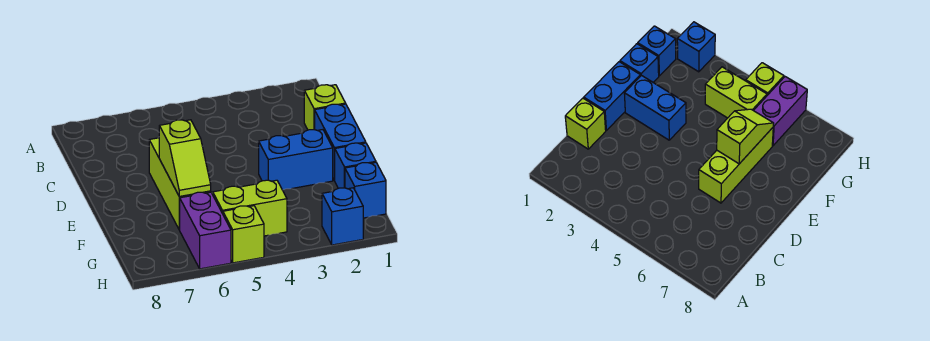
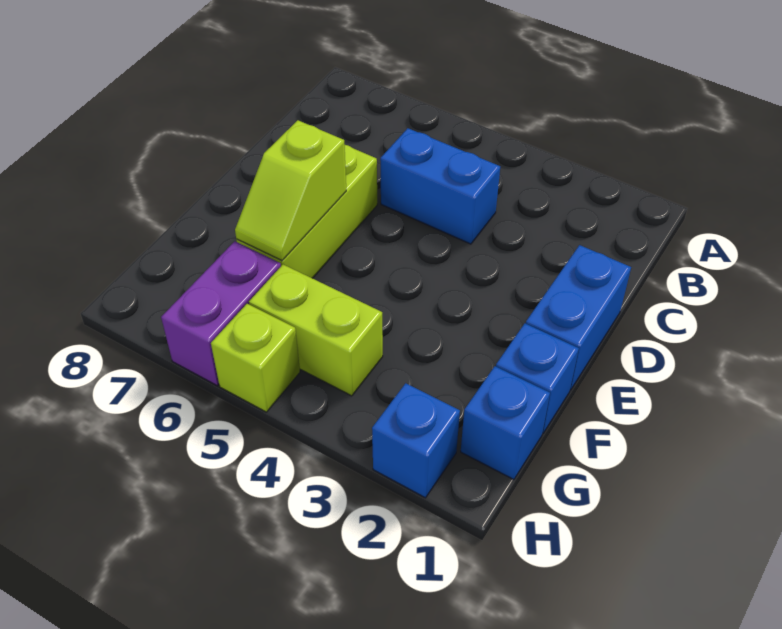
lime brick C1 level 1 -> none
blue brick E2:E3 level 1 -> blue brick C4:C5 level 1

